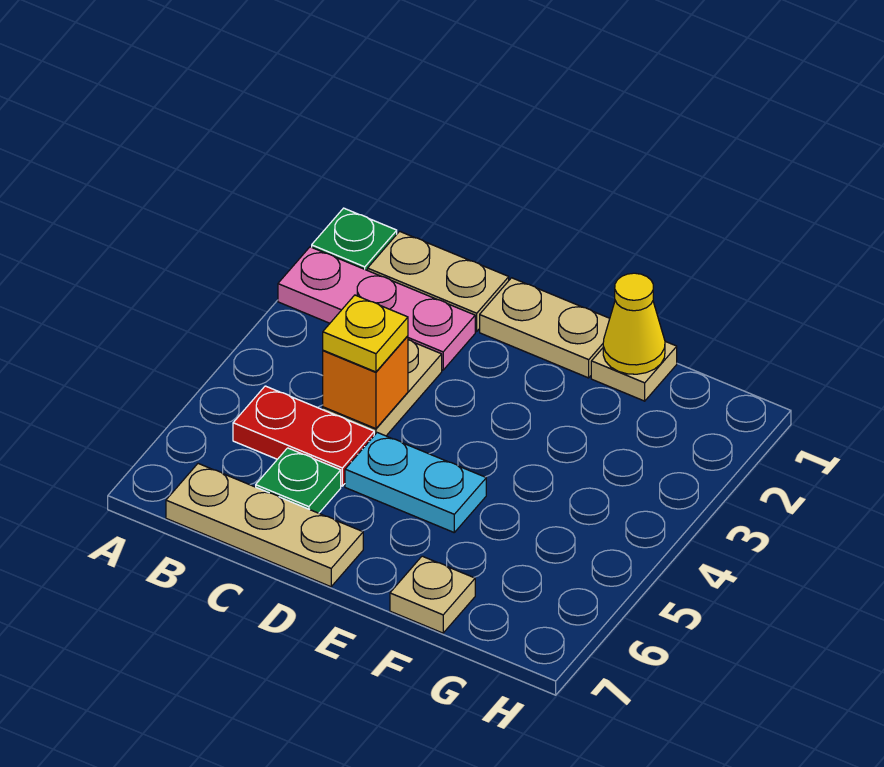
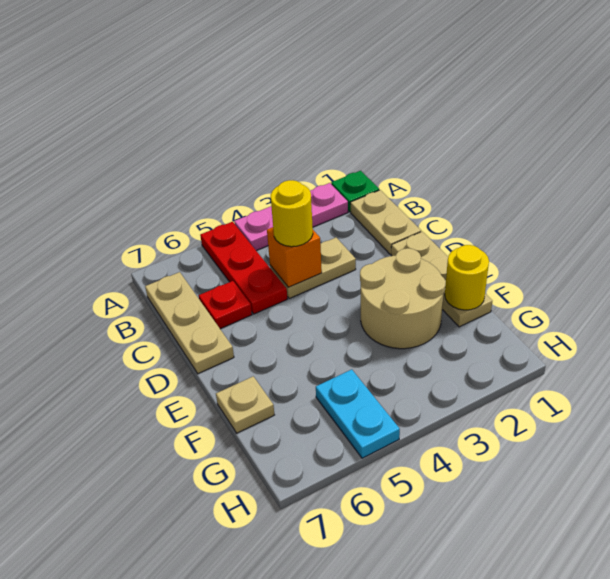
pink plate A2:C2 level 1 -> pink plate A2:A4 level 1
red plate B5:C5 level 1 -> red plate A5:C5 level 1
yellow plate C4 level 3 -> yellow round brick C4 level 3
green plate C6 level 1 -> red plate C6 level 1
cyan plate D5:E5 level 1 -> cyan plate G5:H5 level 1
none -> tan round brick E2:F3 level 1
yellow cone F1 level 2 -> yellow round brick F1 level 2

